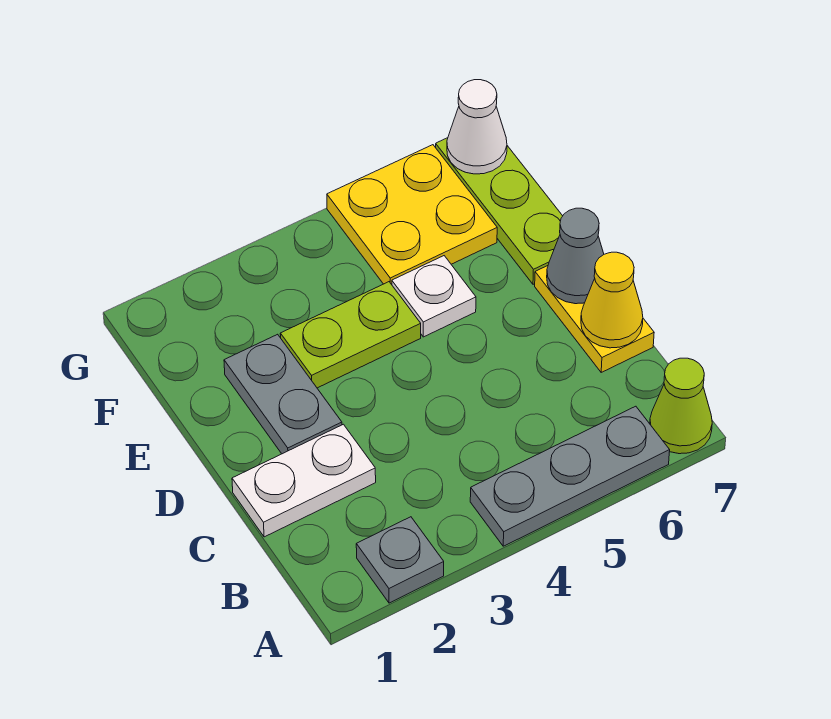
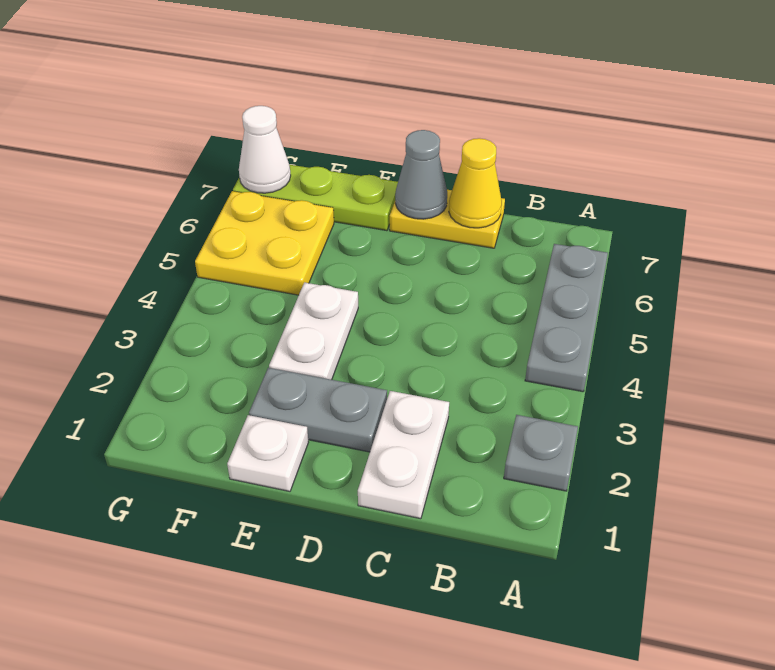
lime cone A7 level 1 -> none
lime plate E3:E4 level 1 -> white plate E3:E4 level 1
white plate E5 level 1 -> white plate E1 level 1

